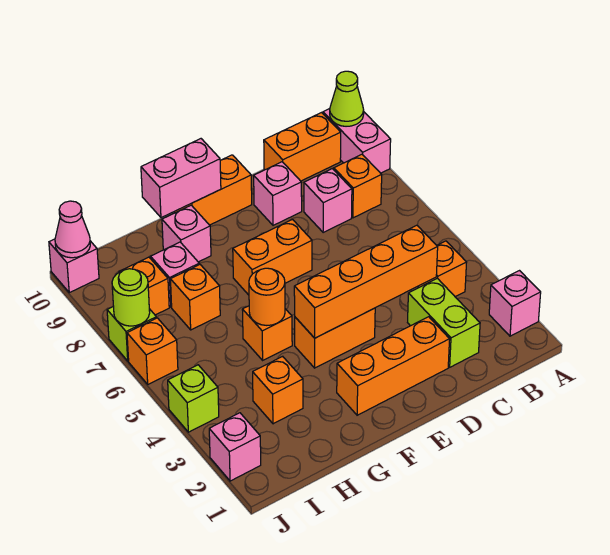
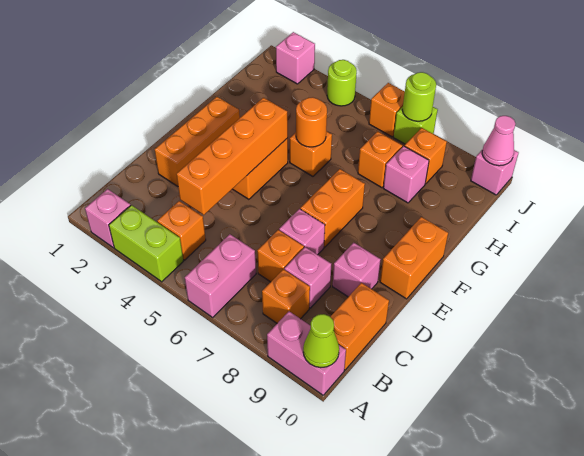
lime brick C2:C3 level 1 -> lime brick A3:A4 level 1
pink brick F10:G10 level 2 -> pink brick A6:B6 level 1
pink brick G9 level 1 -> pink brick D7 level 1
orange brick H3 level 1 -> orange brick C7 level 1
lime brick J4 level 1 -> lime round brick J4 level 1

